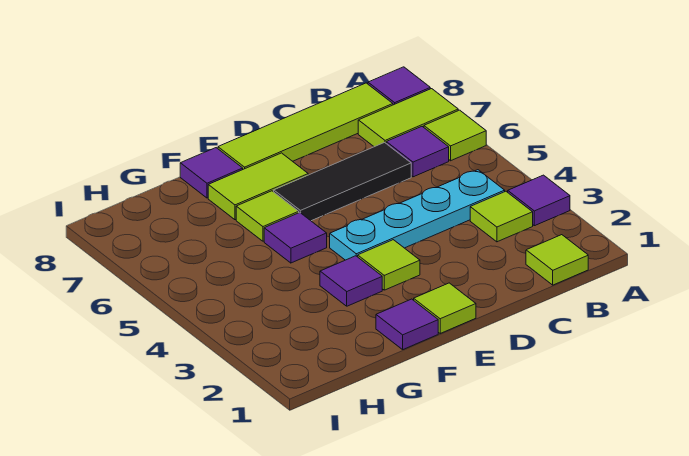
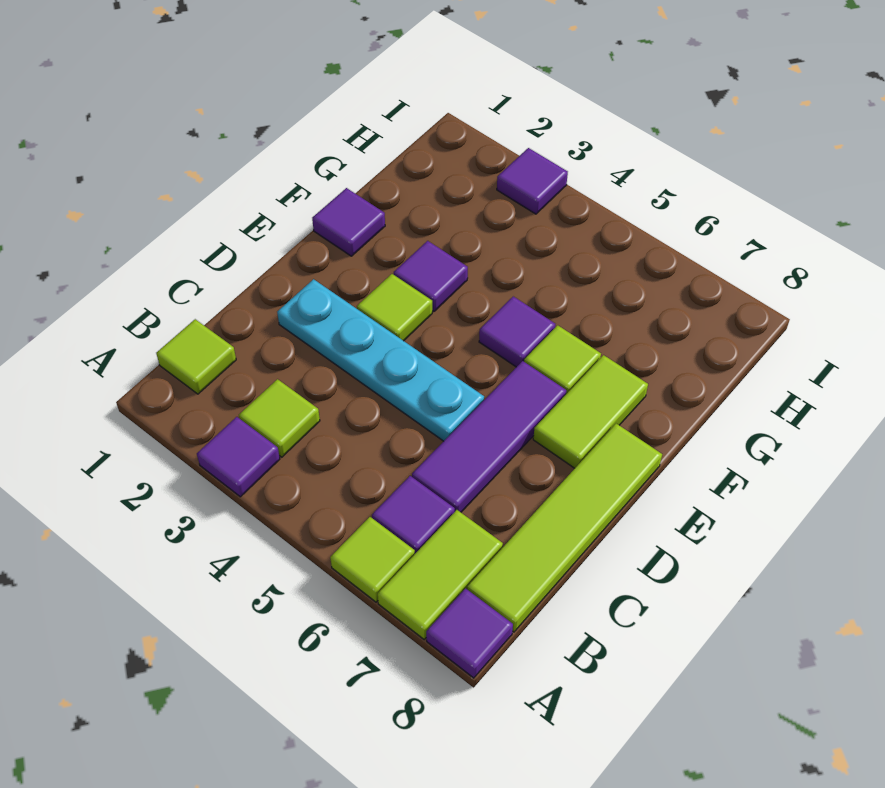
cyan plate B4:E4 level 1 -> cyan plate D2:D5 level 1
black tile C6:E6 level 1 -> purple tile C6:E6 level 1
lime tile E1 level 1 -> none
purple tile F8 level 1 -> purple tile I3 level 1

